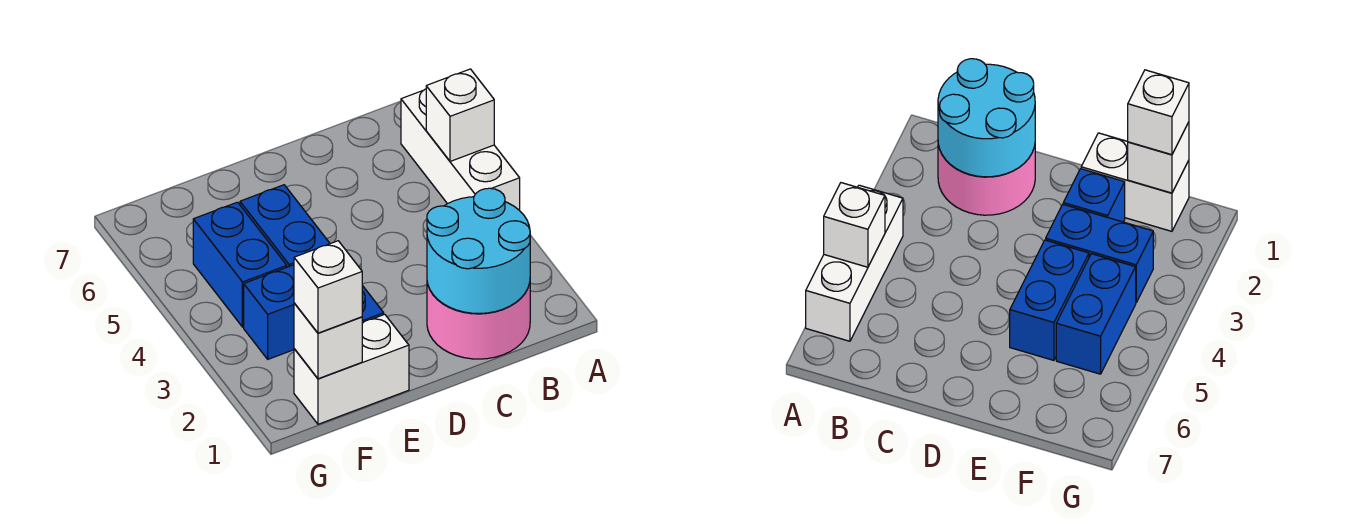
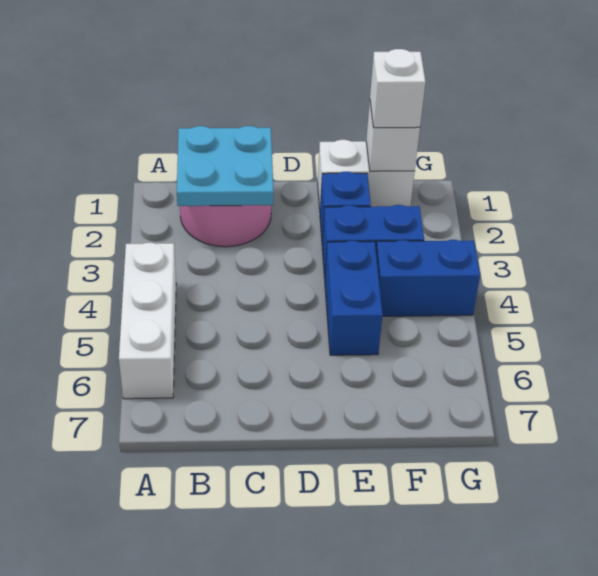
white brick A5 level 2 -> none
cyan round brick B1:C2 level 2 -> cyan plate B1:C2 level 2
blue brick F4:F5 level 1 -> blue brick F4:G4 level 1

